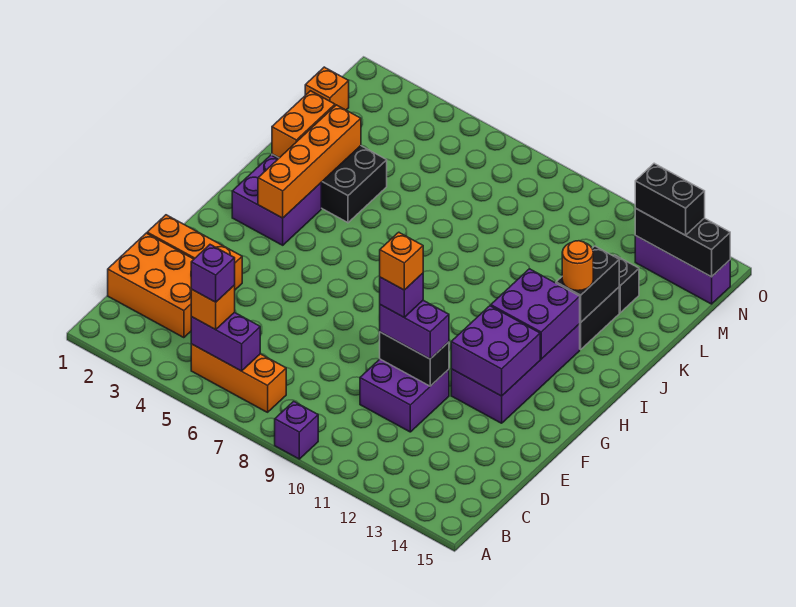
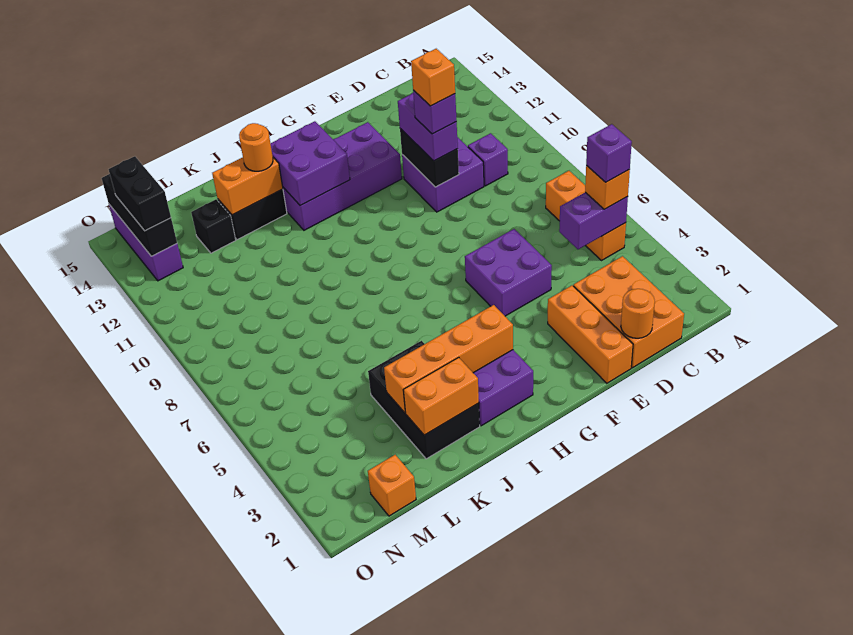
purple brick A9 level 1 -> purple brick C10 level 1
purple brick B5:B6 level 2 -> purple brick B5:C5 level 2
none -> orange round brick D1 level 2
purple brick F12:G13 level 2 -> purple brick E5:F6 level 1
black brick J13:K13 level 2 -> orange brick J13:K13 level 2

